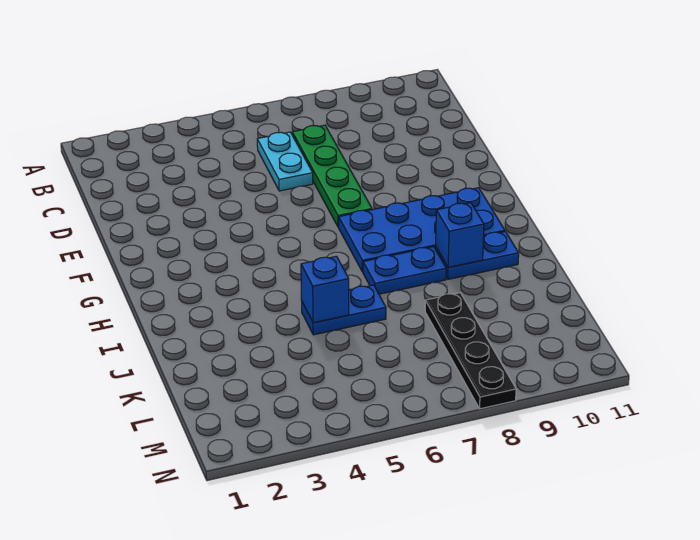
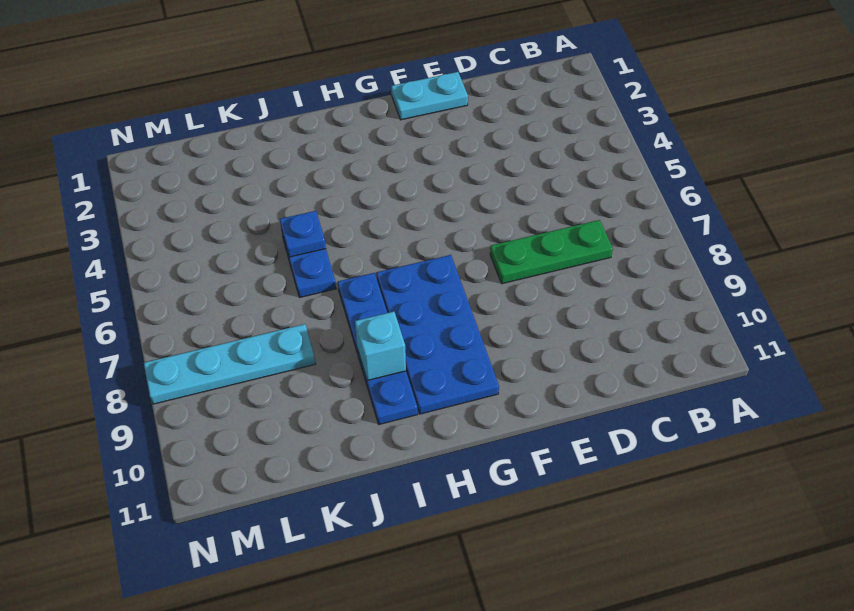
cyan plate C6:D6 level 1 -> cyan plate E1:F1 level 1
green plate C7:F7 level 1 -> green plate C7:E7 level 1
blue brick I9 level 2 -> cyan brick I9 level 2
blue brick J5 level 2 -> blue plate J5 level 2
black plate K8:N8 level 1 -> cyan plate K8:N8 level 1

